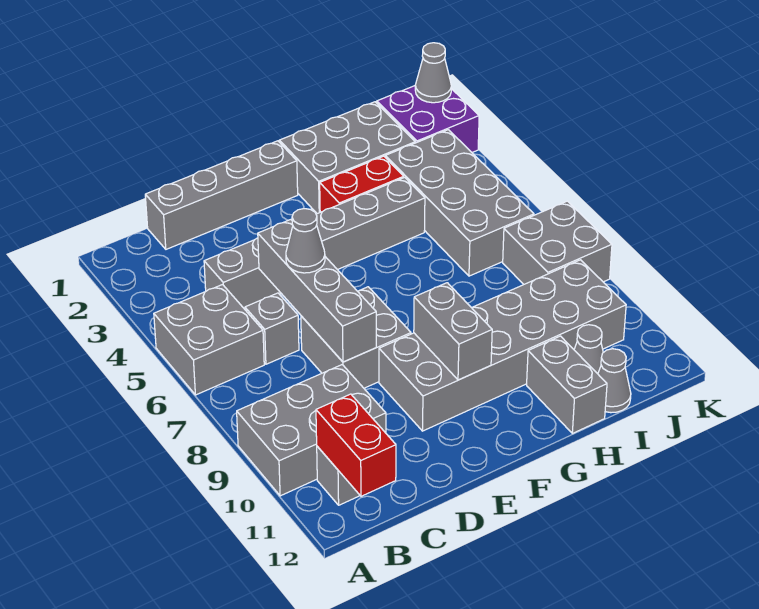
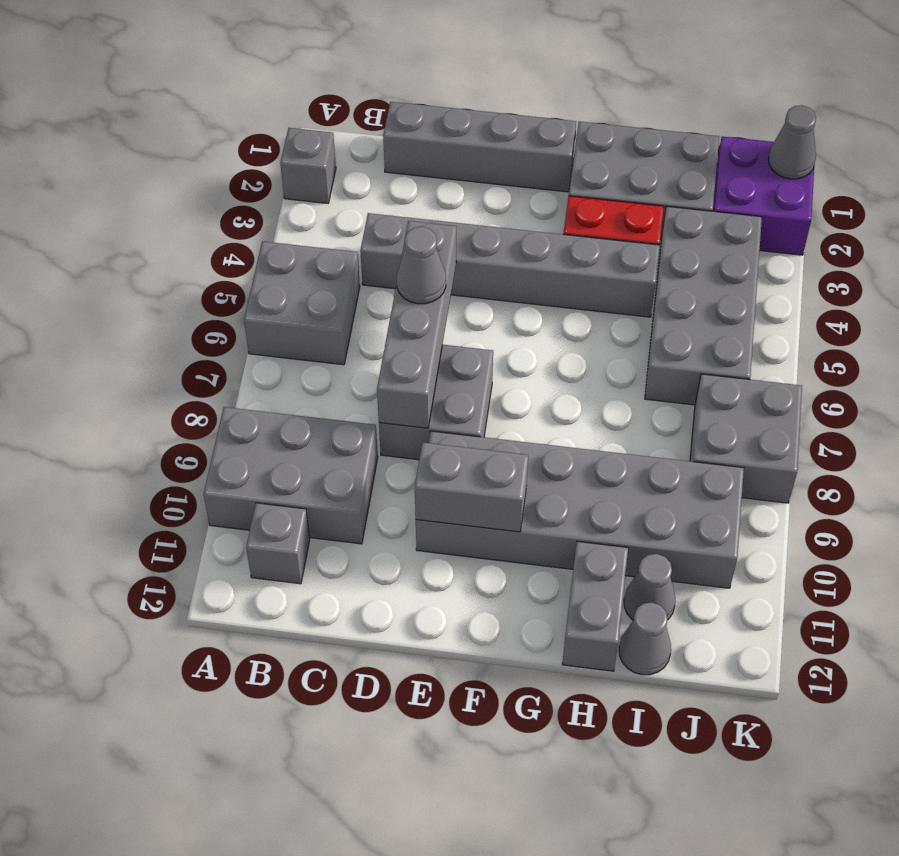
red brick B11:B12 level 2 -> none
grey brick C6 level 1 -> grey brick A2 level 1
grey brick F9:F10 level 2 -> grey brick E10:F10 level 2

